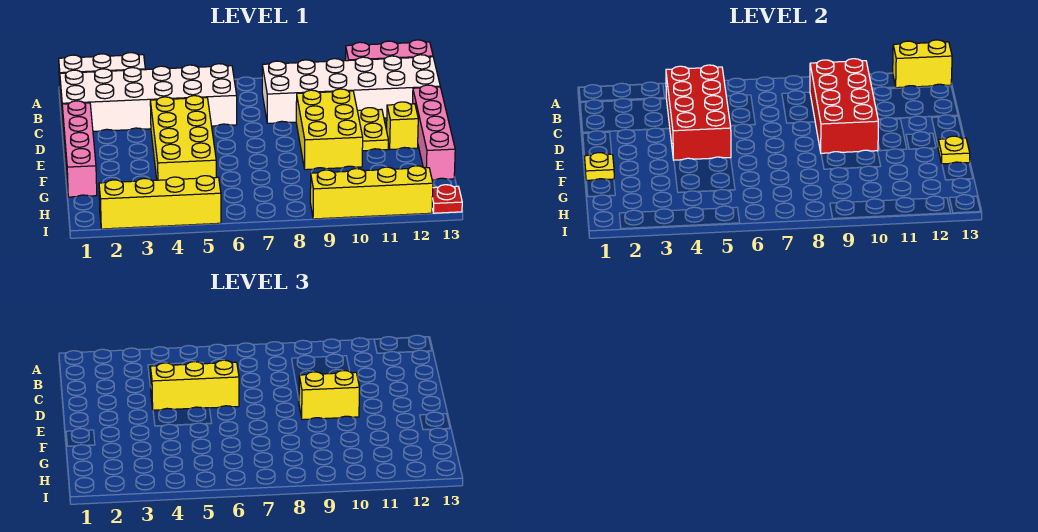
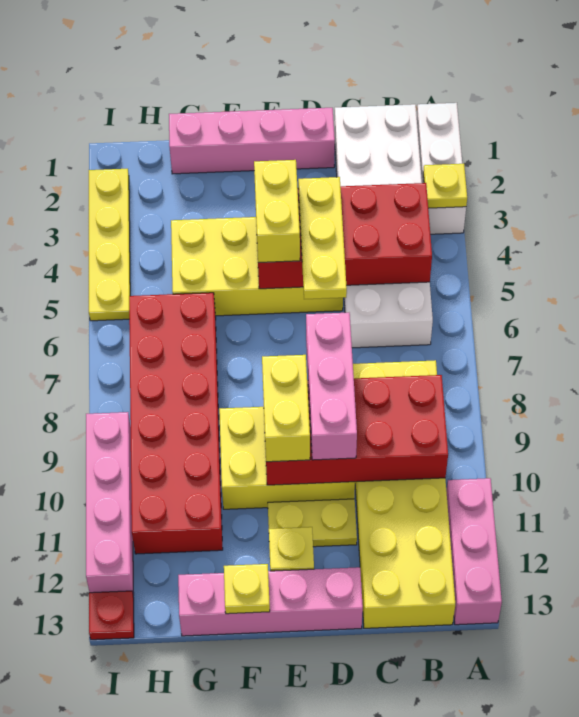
yellow brick A12:A13 level 2 -> yellow brick E4:E5 level 3
white brick B8:C13 level 1 -> yellow brick B8:C13 level 1
yellow brick D4:D6 level 3 -> yellow plate D4:D6 level 3
none -> pink brick D8:D10 level 3
yellow plate F1 level 2 -> yellow plate A3 level 2
none -> red brick G6:H11 level 1
yellow brick I2:I5 level 1 -> yellow plate I2:I5 level 1
yellow brick I9:I12 level 1 -> pink brick I9:I12 level 1

